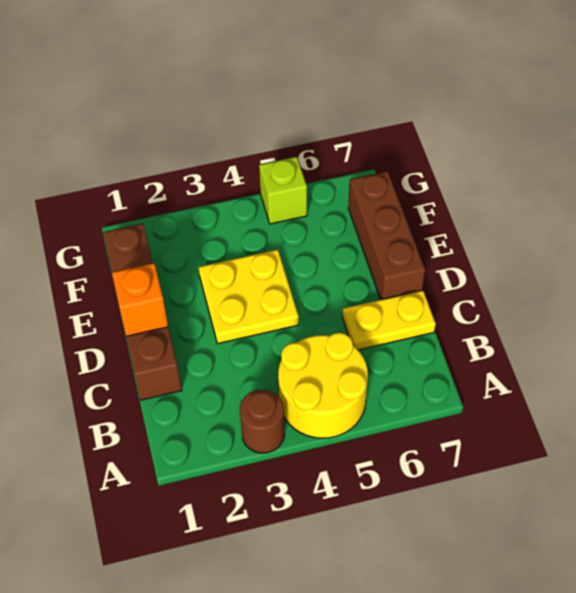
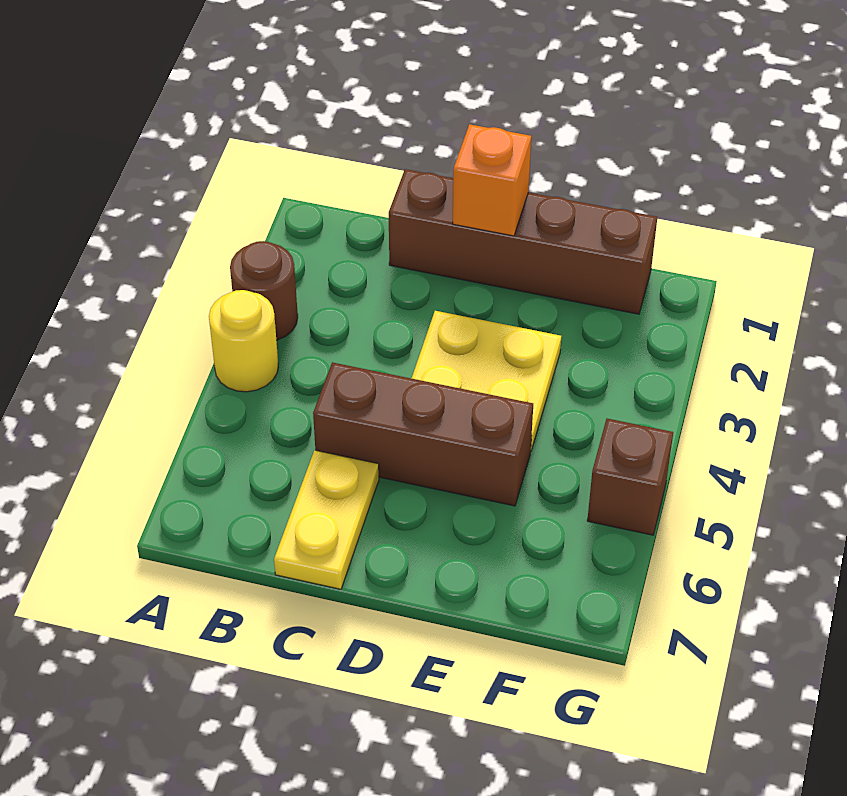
yellow round brick A4:B5 level 1 -> yellow round brick A4 level 1
brown brick D7:F7 level 1 -> brown brick C5:E5 level 1
lime brick G5 level 1 -> brown brick G5 level 1

